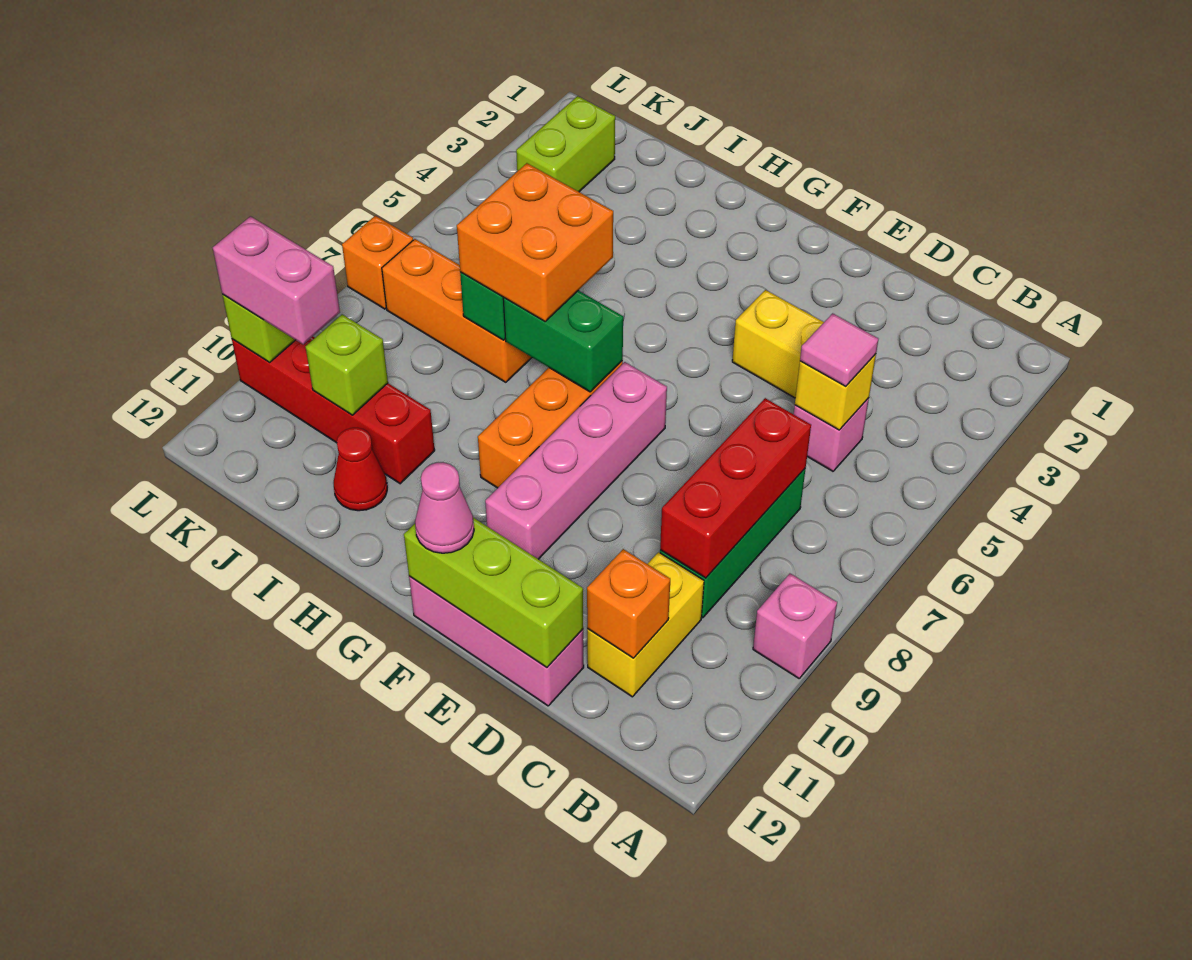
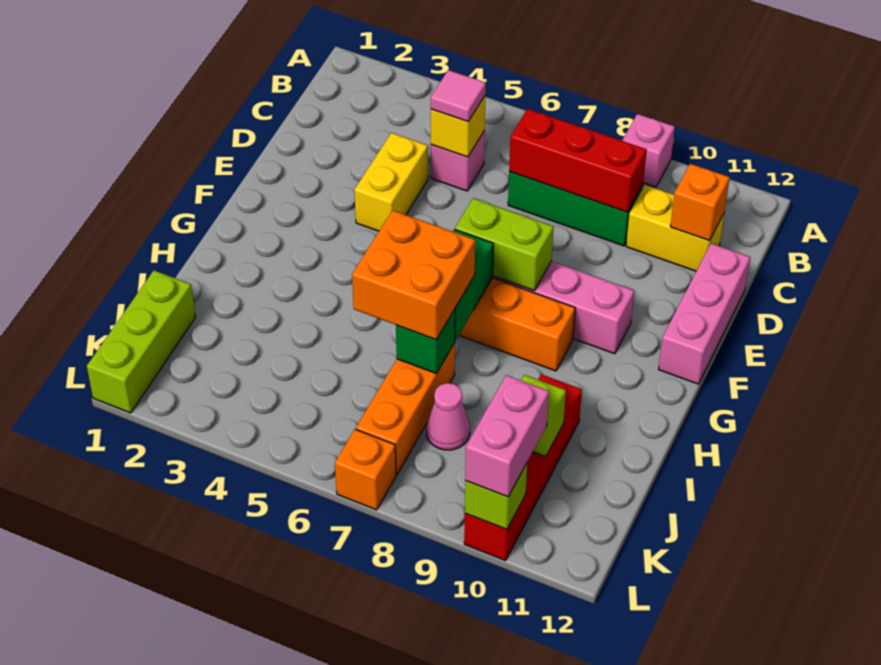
lime brick D12:F12 level 2 -> lime brick J1:L1 level 1
pink cone F12 level 3 -> pink cone J8 level 1
red cone I11 level 1 -> none
lime brick K2:K3 level 1 -> lime brick F7:F8 level 2

